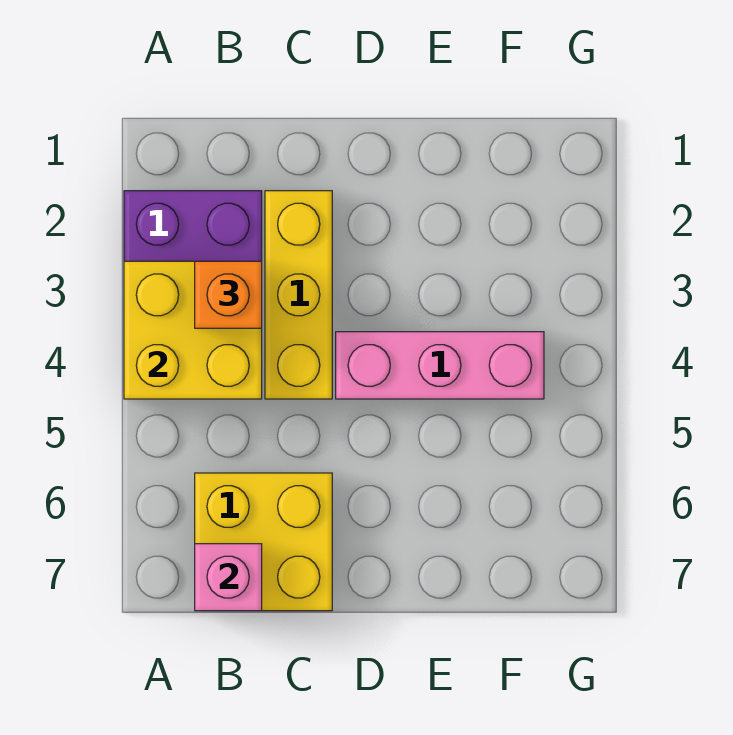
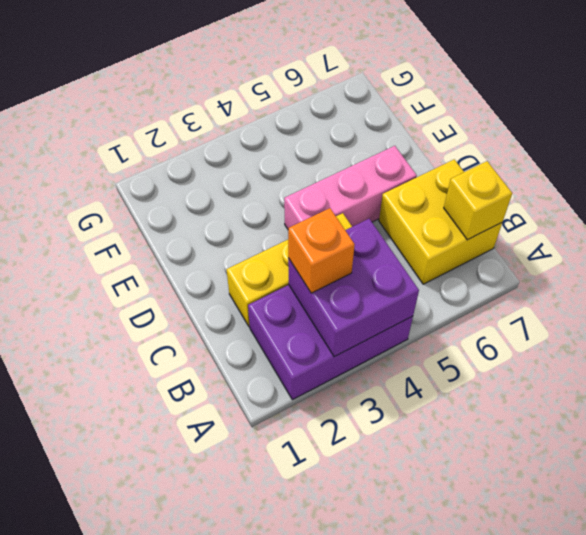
yellow brick A3:B4 level 2 -> purple brick A3:B4 level 2
pink brick B7 level 2 -> yellow brick B7 level 2
pink brick D4:F4 level 1 -> pink brick D4:D6 level 1

